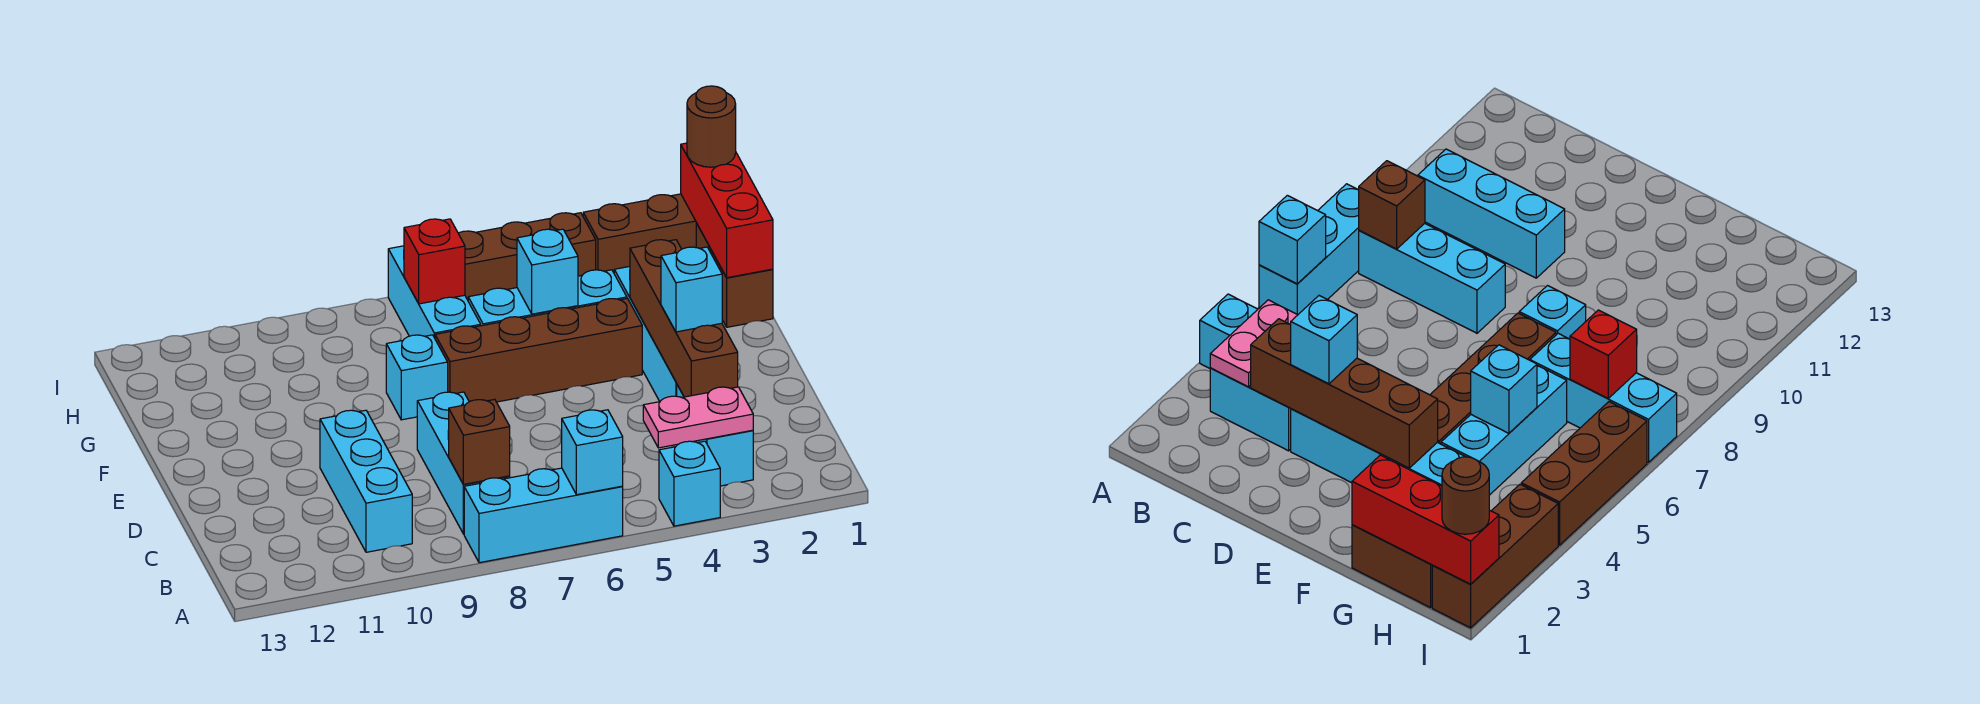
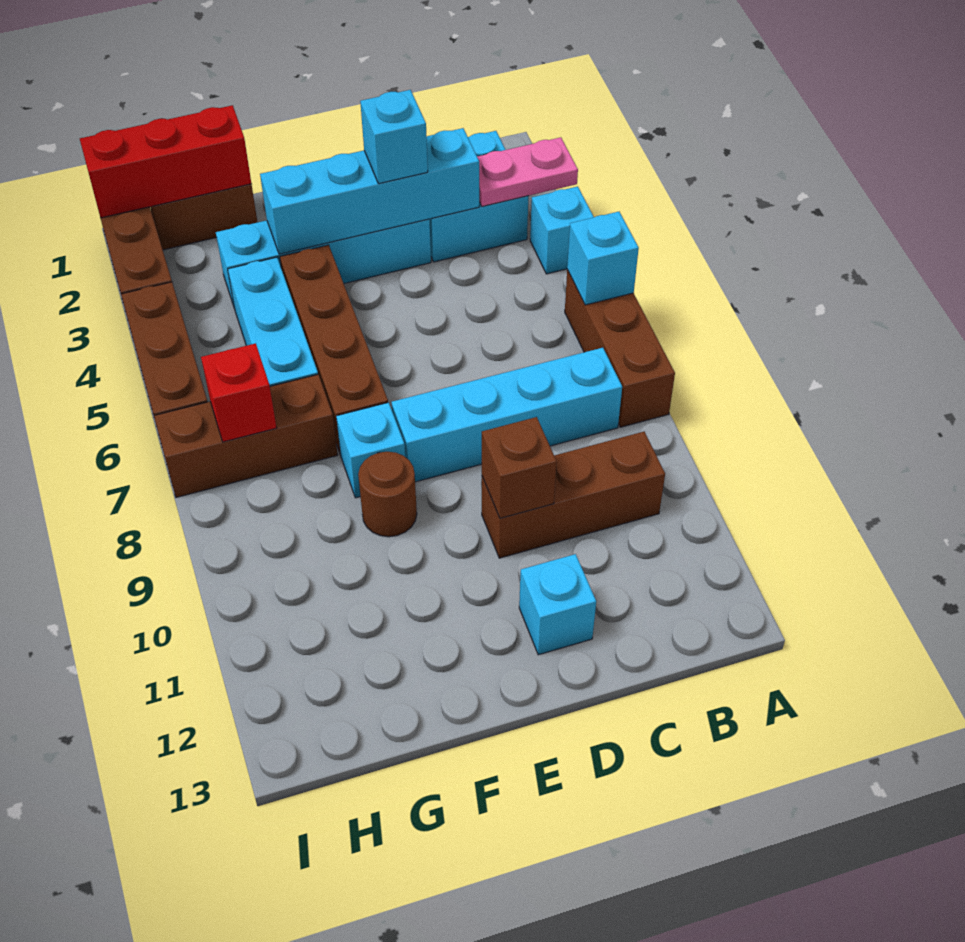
cyan brick A6:A8 level 1 -> brown brick A6:A8 level 1
cyan brick B3:C3 level 1 -> cyan brick B2:C3 level 1
pink plate B3:B4 level 2 -> pink plate A3:B3 level 2
cyan brick B8:D8 level 1 -> cyan brick B8:E8 level 1
brown brick B8 level 2 -> brown brick D10 level 2
cyan brick B10:D10 level 1 -> brown brick B10:D10 level 1
brown brick C3:F3 level 2 -> cyan brick C3:F3 level 2
cyan brick G5 level 2 -> cyan brick D12 level 1
cyan brick G7:I7 level 1 -> brown brick G7:I7 level 1
brown round brick I1 level 3 -> brown round brick F9 level 1

